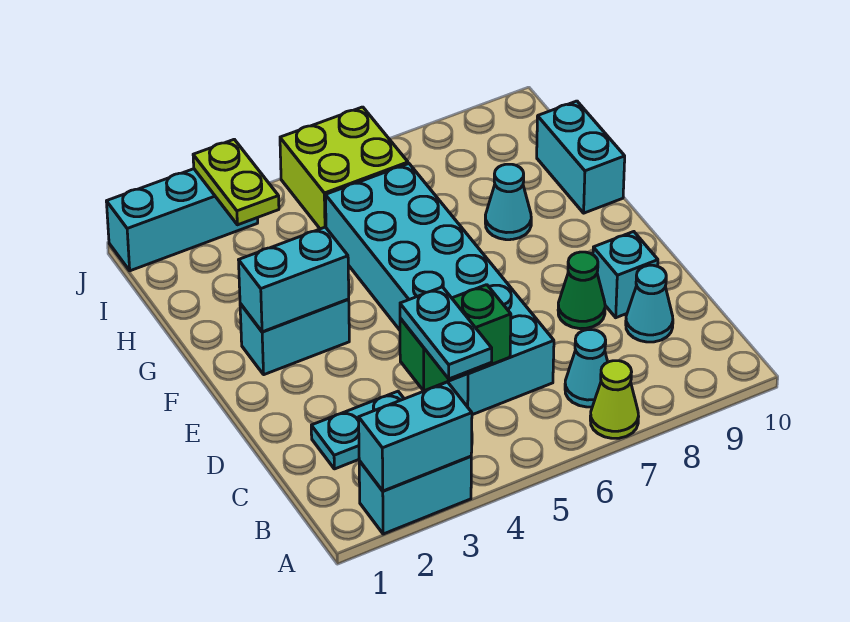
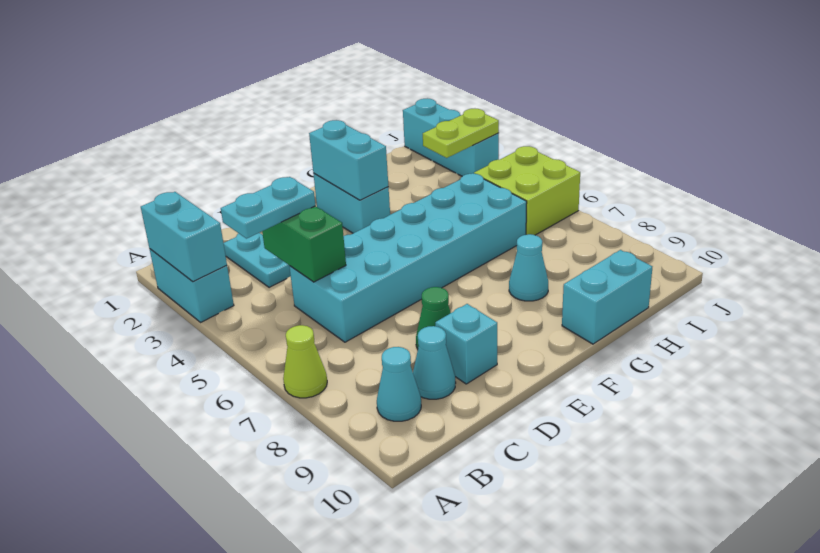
cyan cone B7 level 1 -> cyan cone B9 level 1

